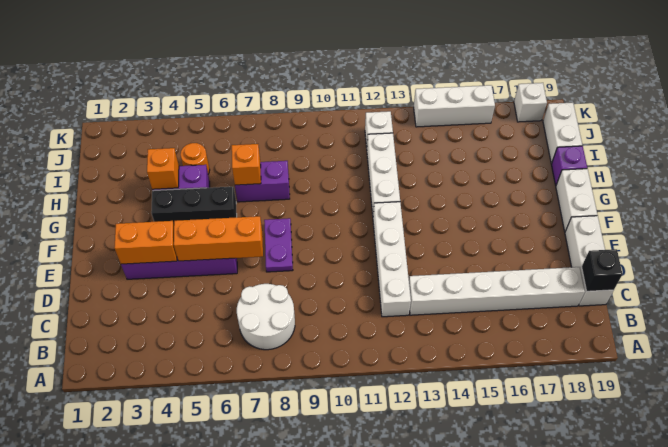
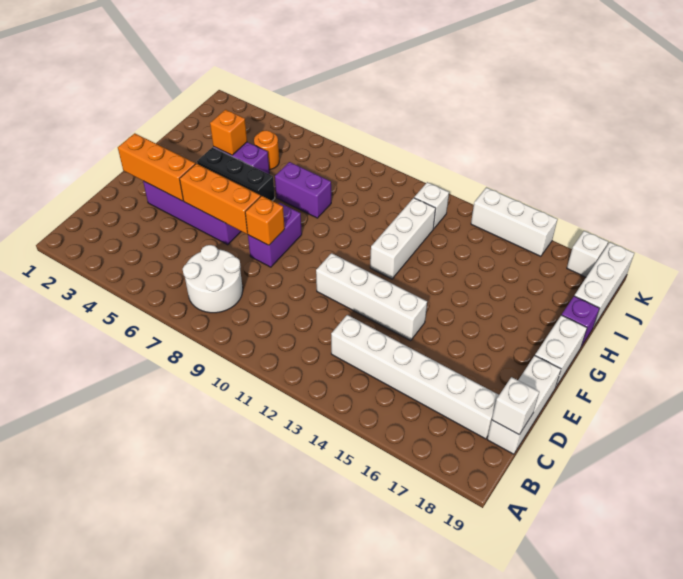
white brick C12:F12 level 1 -> white brick E11:E14 level 1
black brick C19 level 2 -> white brick C19 level 2
orange brick E3:E4 level 2 -> orange brick E2:E4 level 2
purple plate E8:F8 level 1 -> purple brick E8:F8 level 1
orange brick H7 level 2 -> orange brick E8 level 2
white brick I19:J19 level 1 -> white brick I19:K19 level 1

